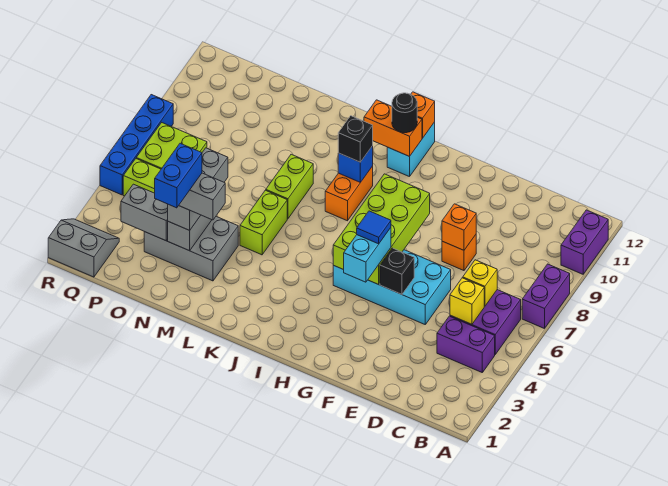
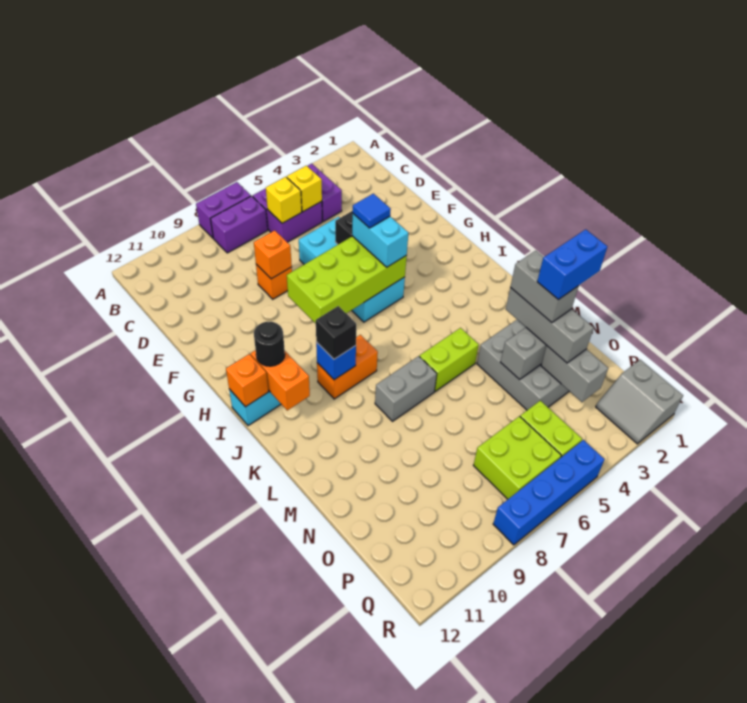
purple brick A10:A11 level 1 -> purple brick B7:B8 level 1
cyan brick G4:G5 level 3 -> cyan brick G5:H5 level 3
lime brick L7:L8 level 1 -> grey brick L7:L8 level 1
grey brick N3:N5 level 3 -> grey brick M3:O3 level 3

